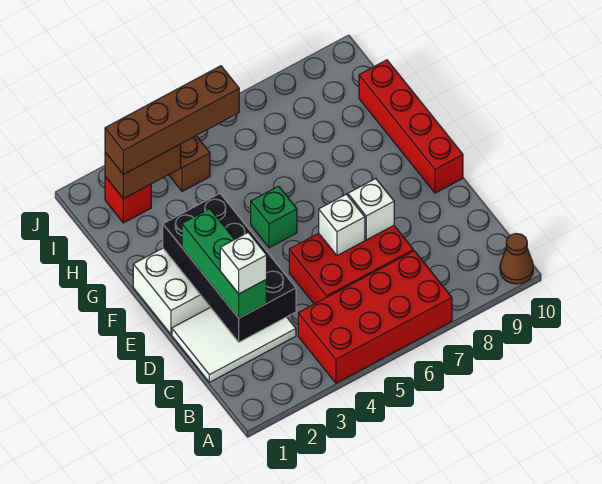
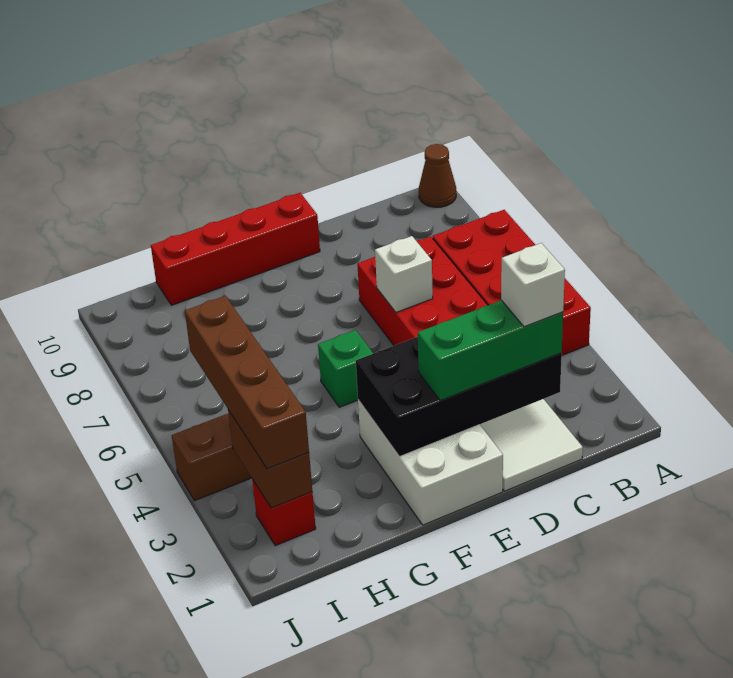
white brick D7 level 2 -> none

